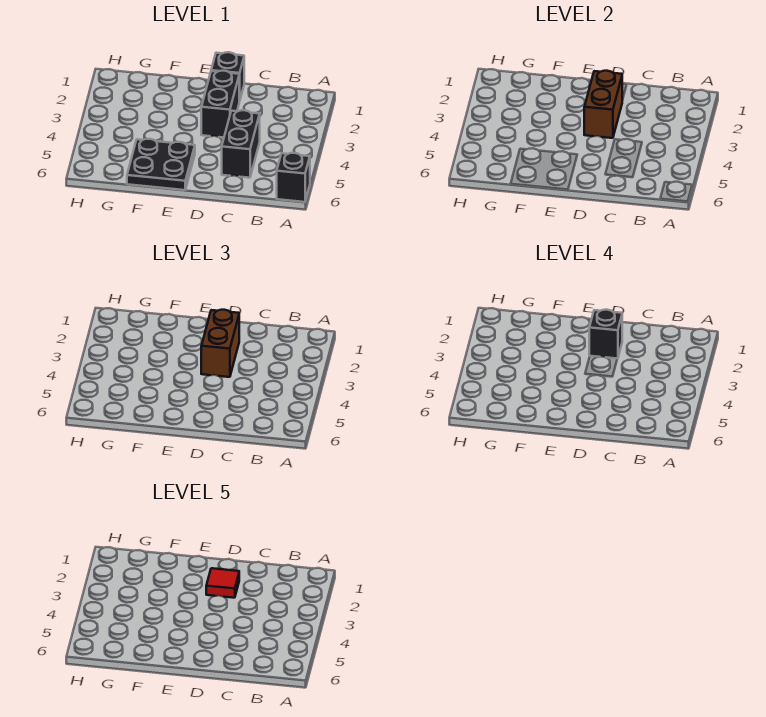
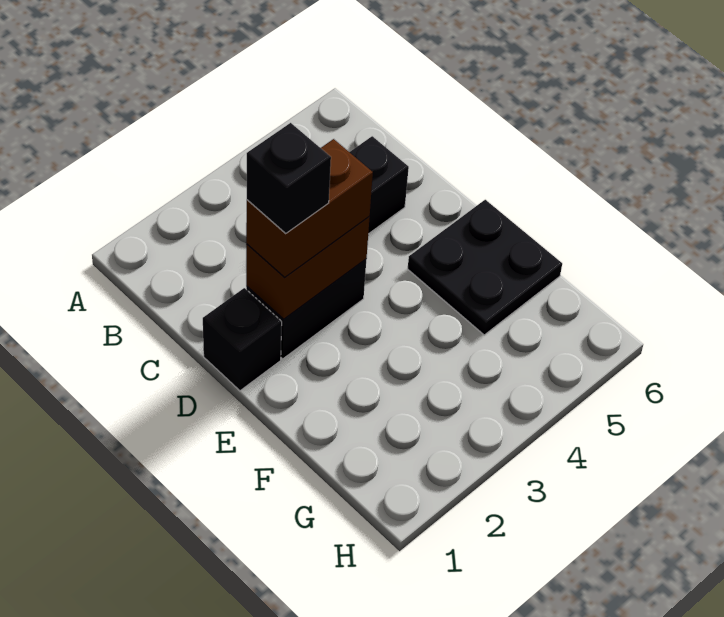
black brick A6 level 1 -> none
red tile D2 level 5 -> none

